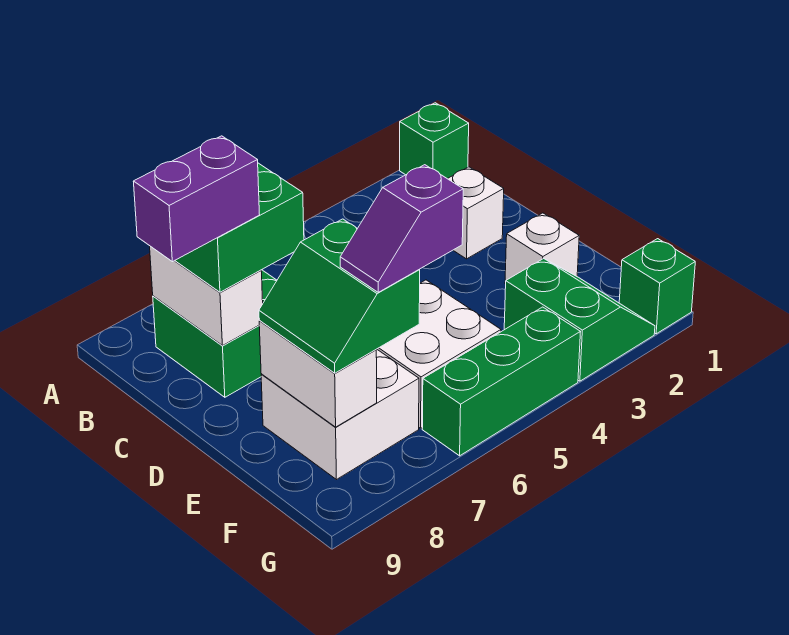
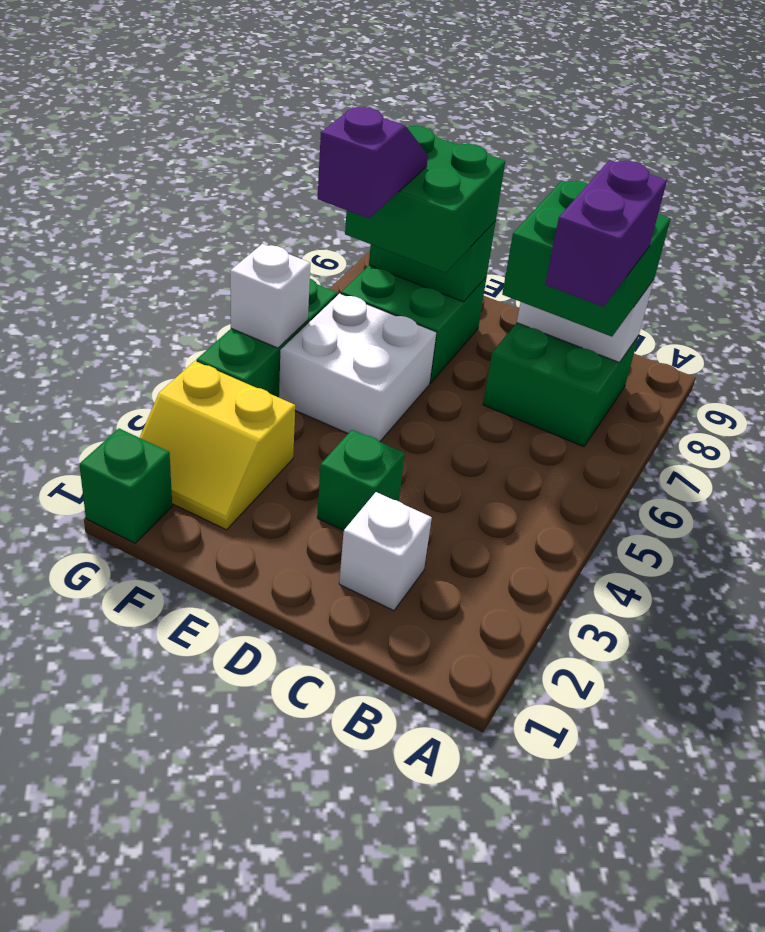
green brick A1 level 1 -> green brick D3 level 1
purple brick C8:C9 level 4 -> purple brick B6:B7 level 4
white brick E2 level 1 -> white brick G5 level 2
white brick E7:F8 level 1 -> green brick E7:F8 level 1
green slope E7:F8 level 3 top 7 -> green brick E7:F8 level 3
white brick E8:F8 level 2 -> green brick E8:F8 level 2
green slope F2:G3 level 1 top 3 -> yellow slope F2:G3 level 1 top 3

